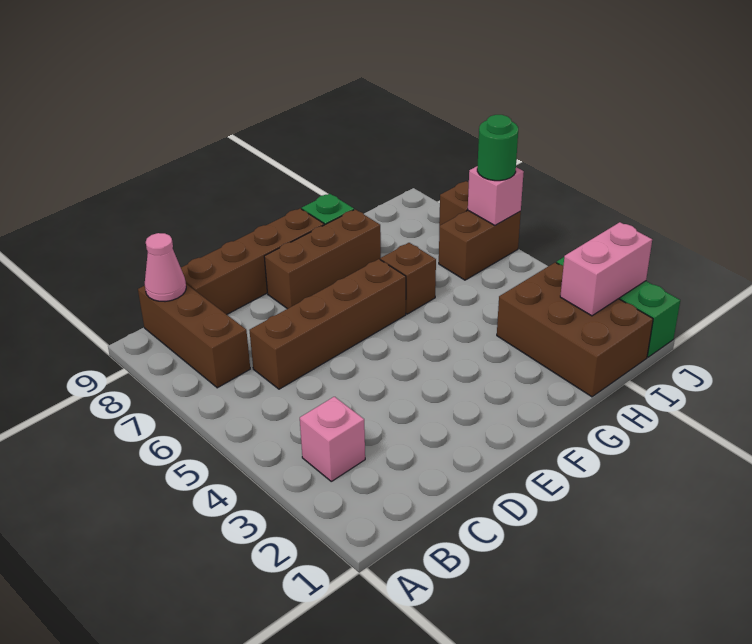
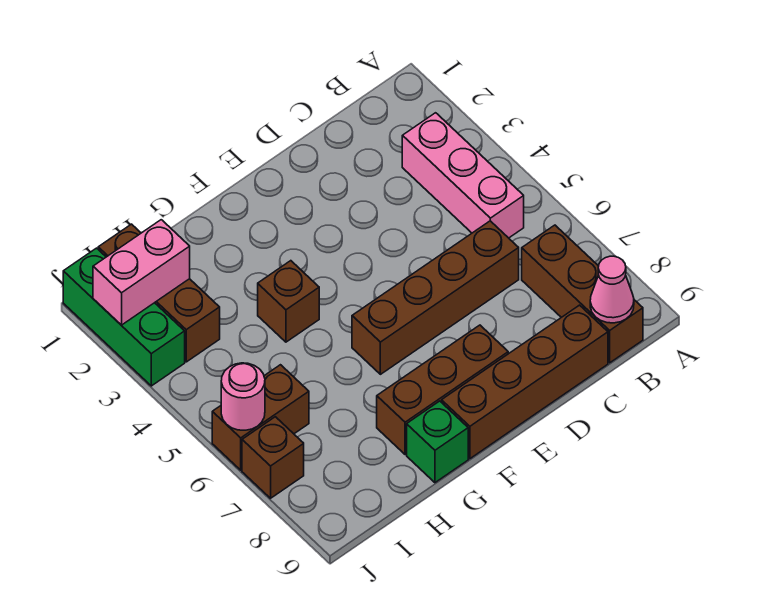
pink brick B3 level 1 -> pink brick B3:B5 level 1
brown brick G6 level 1 -> brown brick G4 level 1
brown brick H1:I3 level 1 -> brown brick I1:I3 level 1
pink brick J6 level 2 -> pink round brick J6 level 2
green round brick J6 level 3 -> none

